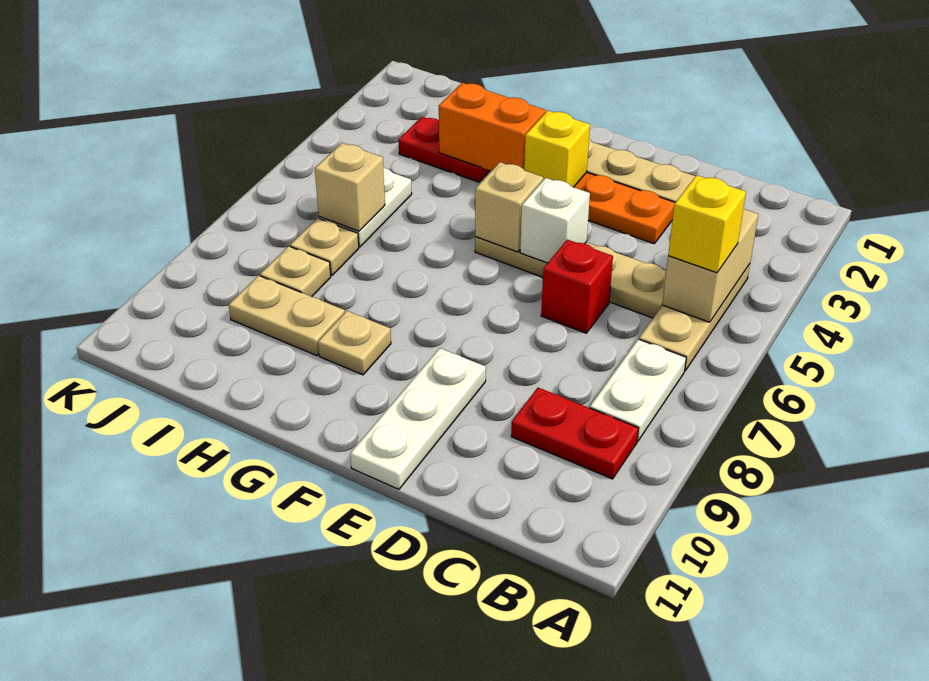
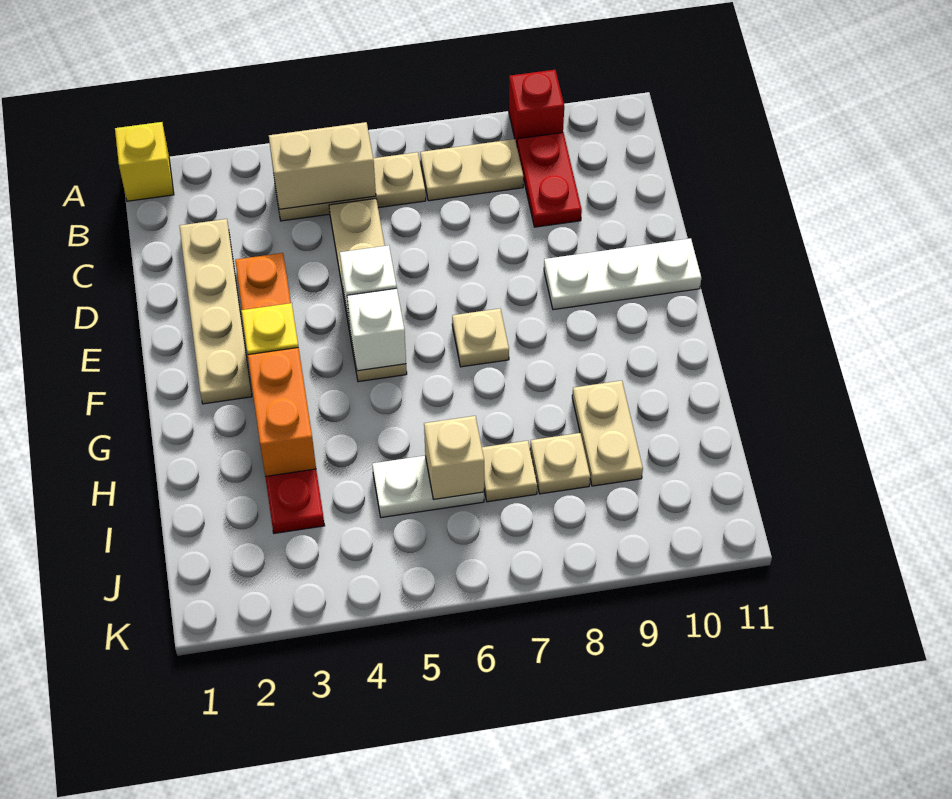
yellow brick B5 level 3 -> yellow brick A1 level 1
white plate B7:B8 level 1 -> tan plate B7:B8 level 1
red brick D6 level 1 -> red brick A9 level 1
tan brick F5 level 2 -> white brick F5 level 2
tan plate G9 level 1 -> tan plate F7 level 1

